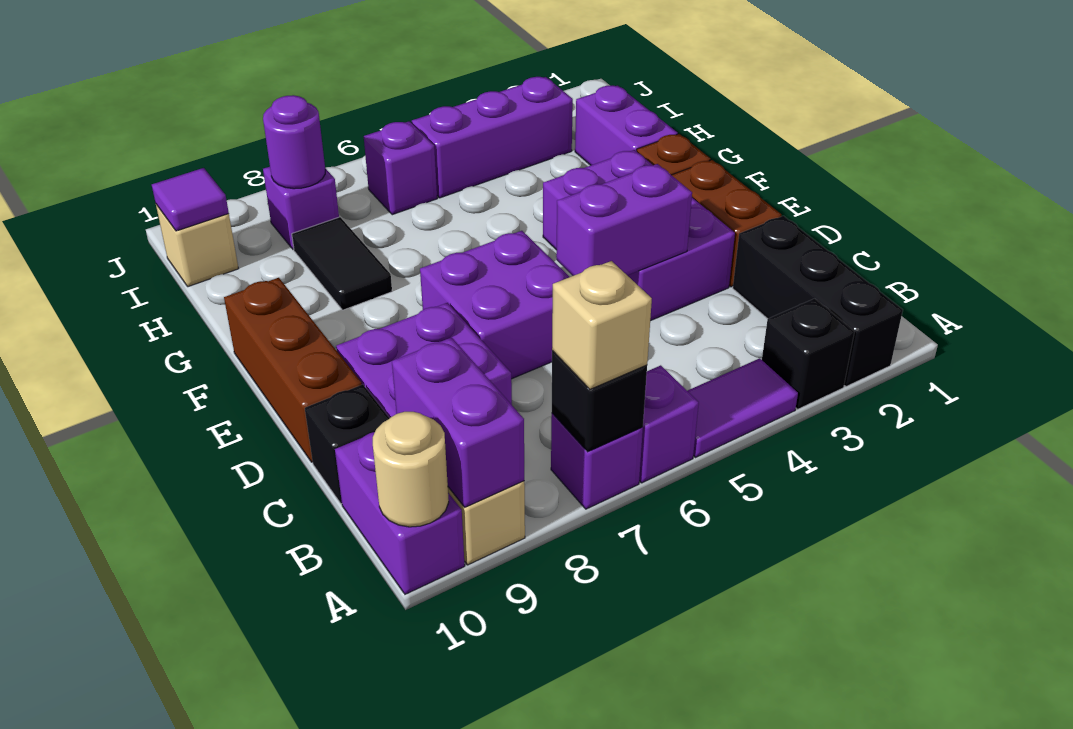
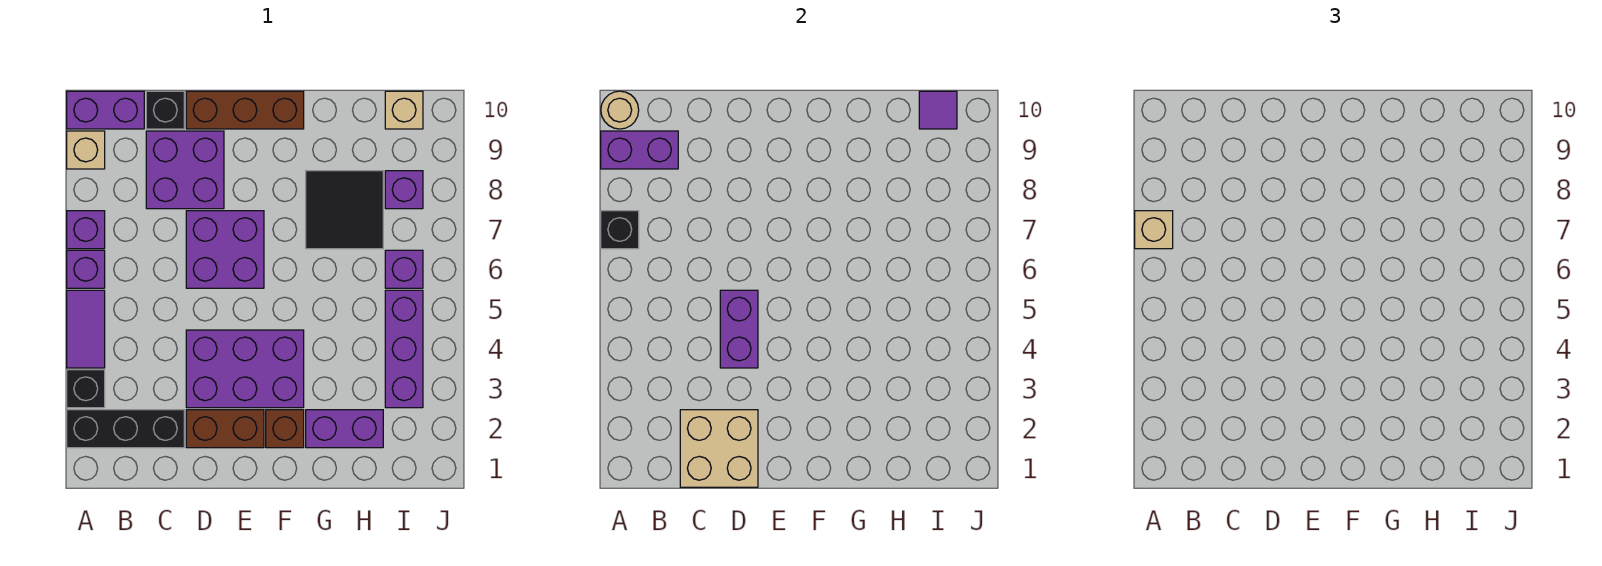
none -> tan brick C1:D2 level 2
black tile G8:H8 level 1 -> black tile G7:H8 level 1
purple round brick I8 level 2 -> none

